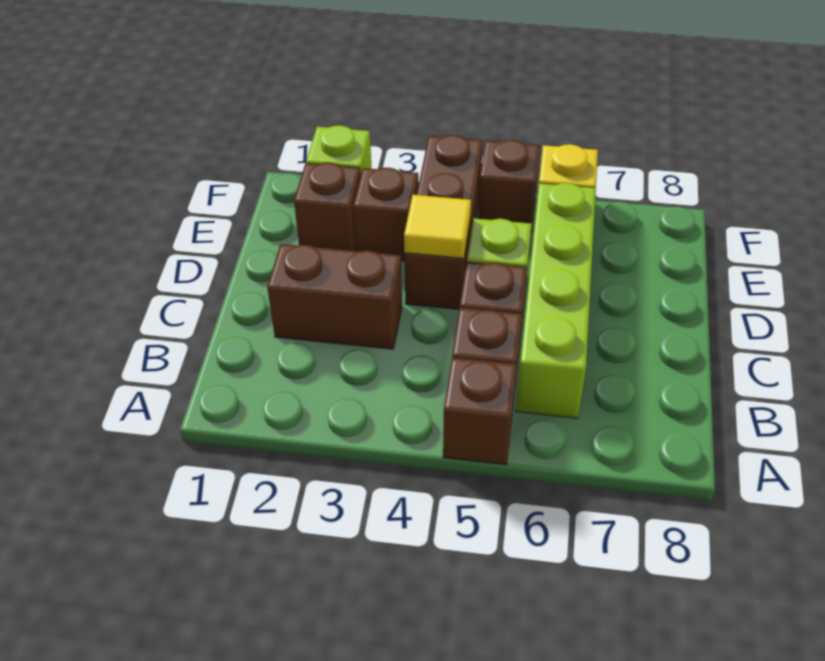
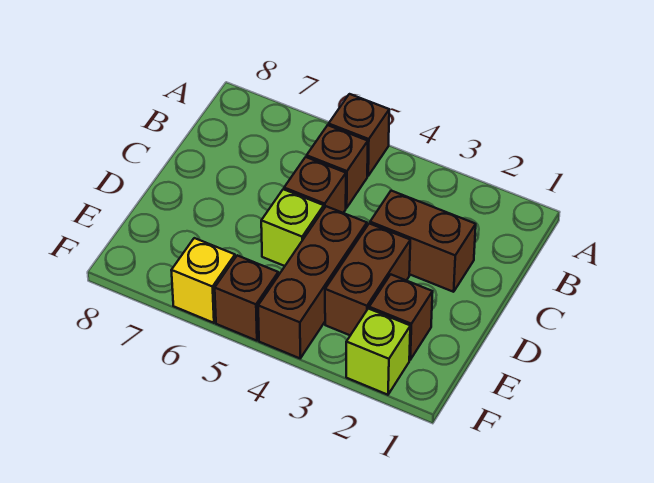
lime brick B6:E6 level 1 -> none
yellow tile D4 level 2 -> none
brown brick E3 level 1 -> brown brick D3:E3 level 1

